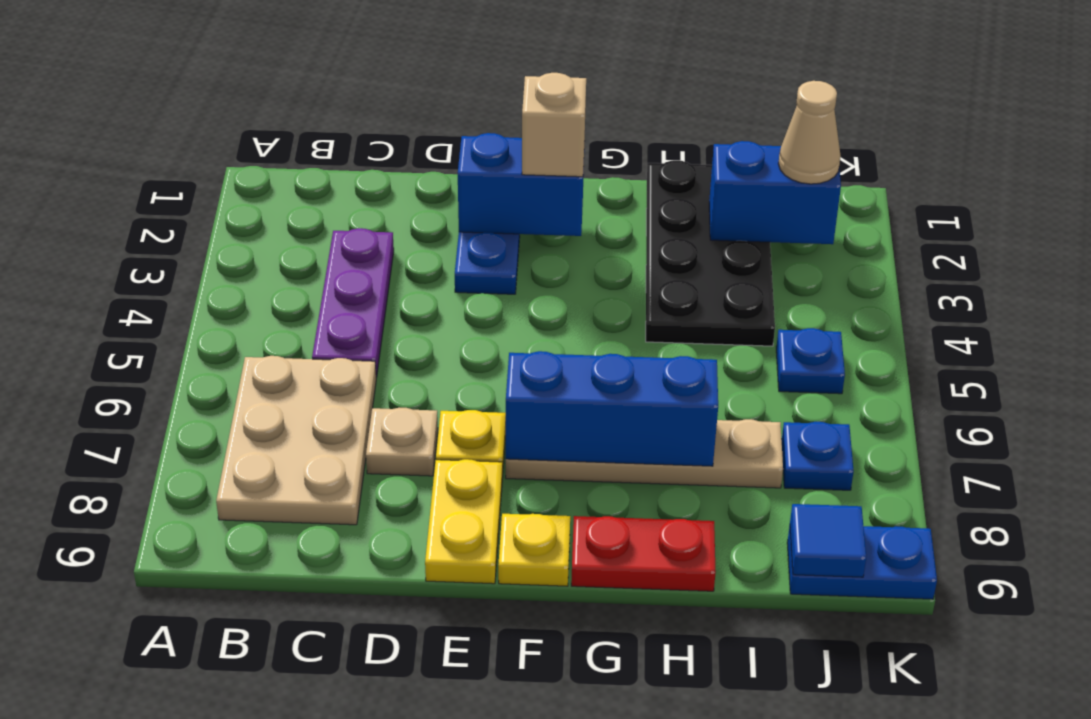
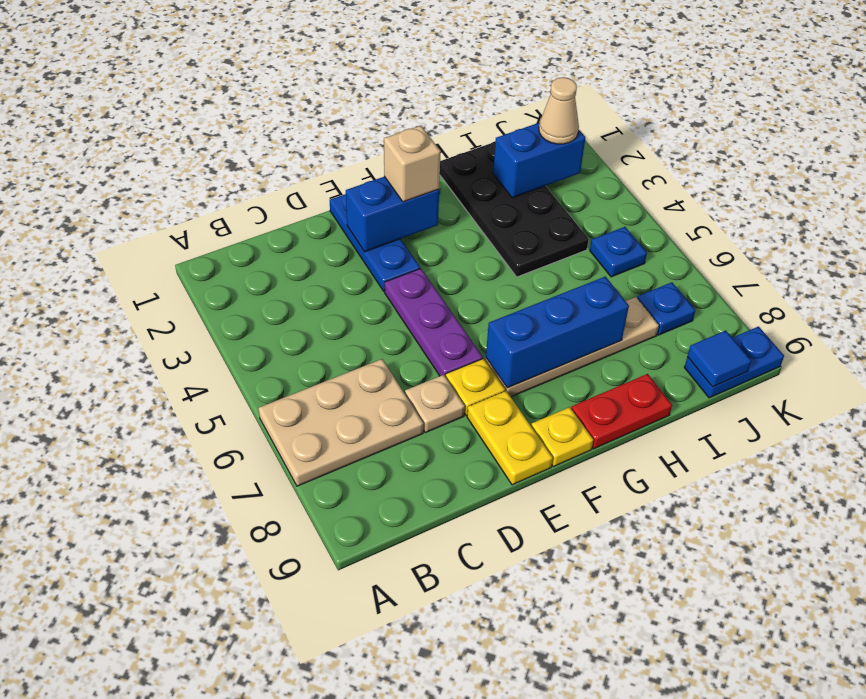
tan plate B6:C8 level 1 -> tan plate A6:C7 level 1
purple plate C3:C5 level 1 -> purple plate E4:E6 level 1

